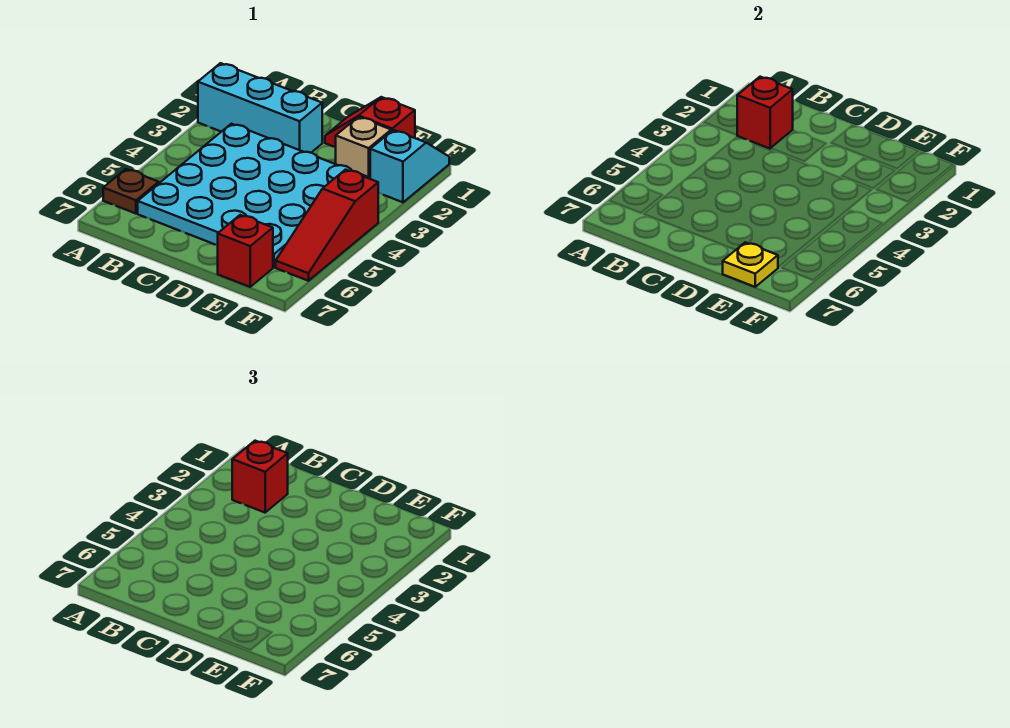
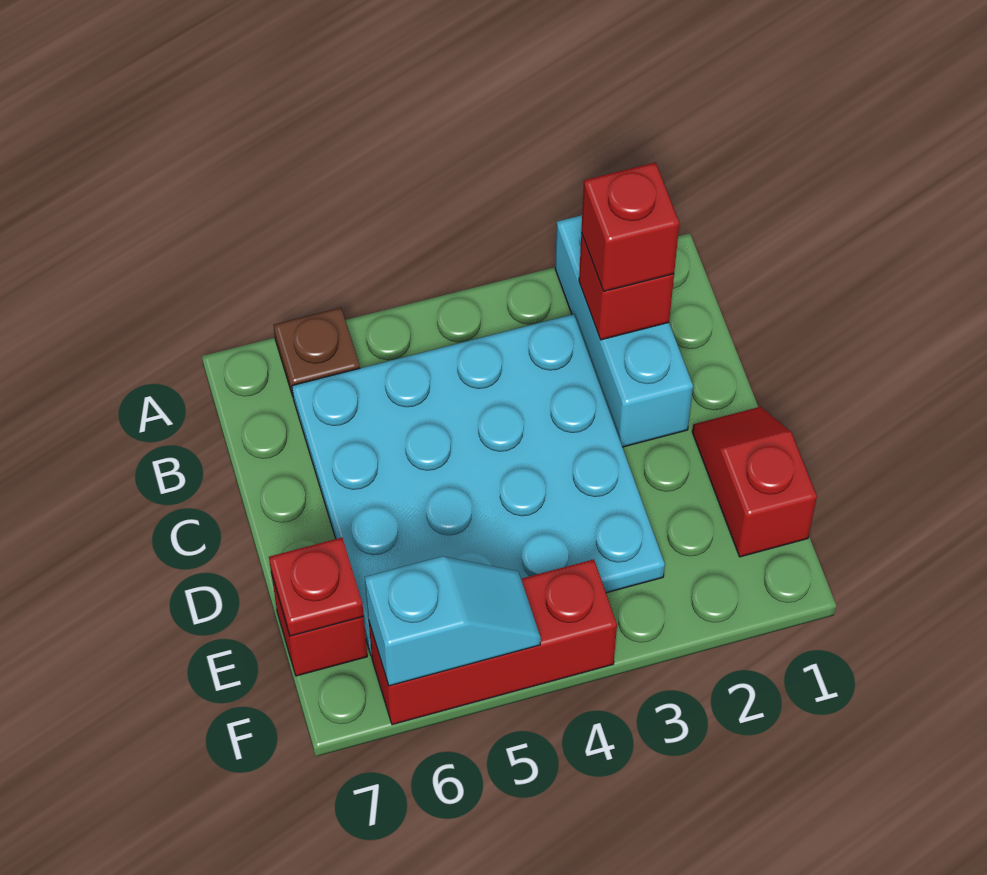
tan brick E2 level 1 -> none
yellow plate E7 level 2 -> red plate E7 level 2
cyan slope F1:F2 level 1 top 2 -> cyan slope F5:F6 level 2 top 6
red slope F4:F6 level 1 top 4 -> red brick F4:F6 level 1

